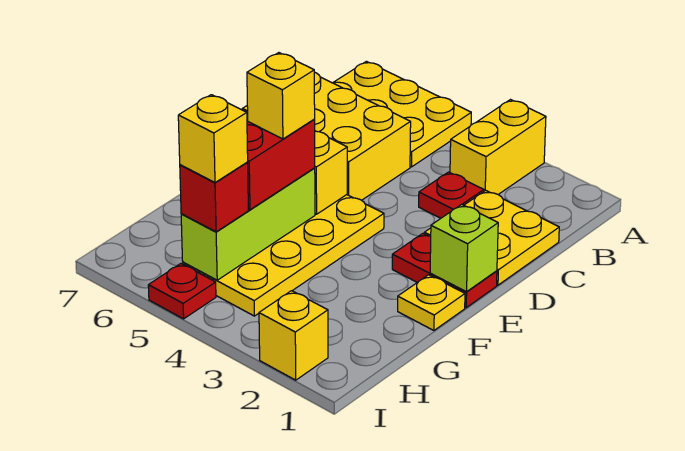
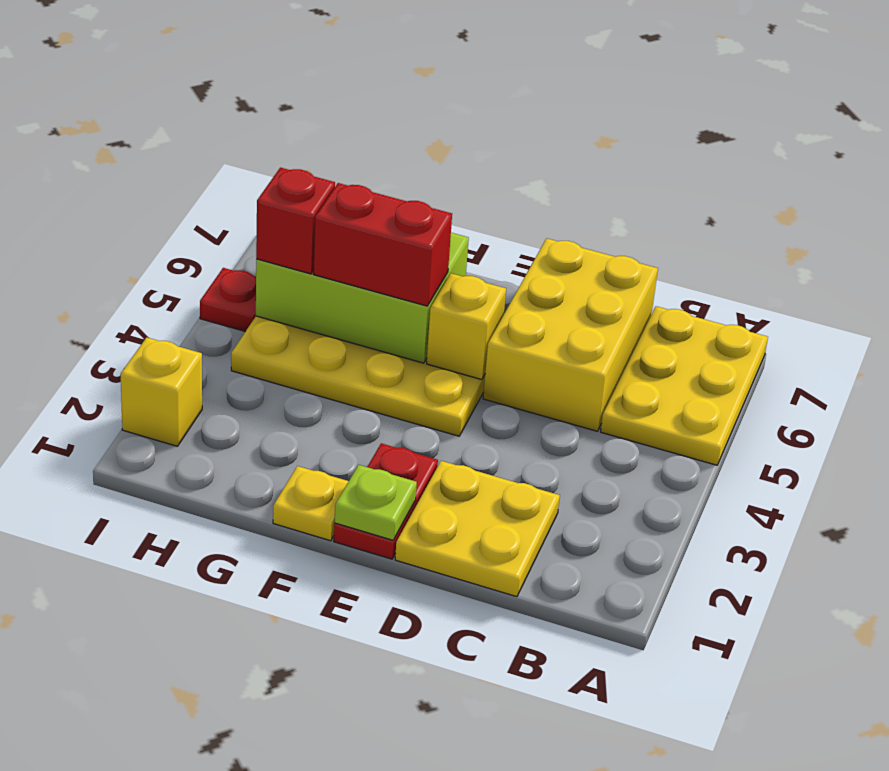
yellow brick A3:B3 level 1 -> none
red plate C3 level 1 -> none
lime brick E1 level 2 -> lime plate E1 level 2
lime brick F5:H5 level 2 -> lime brick F5:H6 level 2
yellow brick F5 level 4 -> none
yellow brick H5 level 4 -> none

